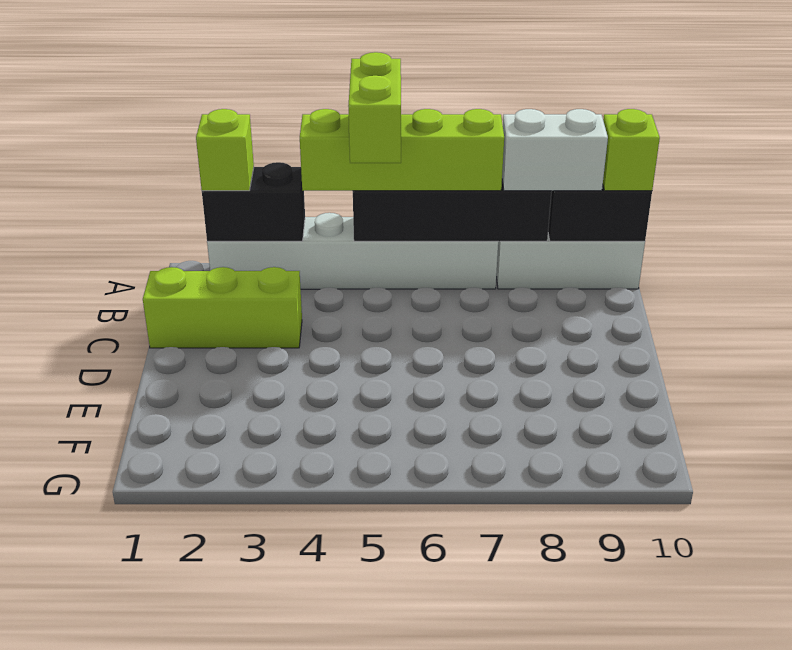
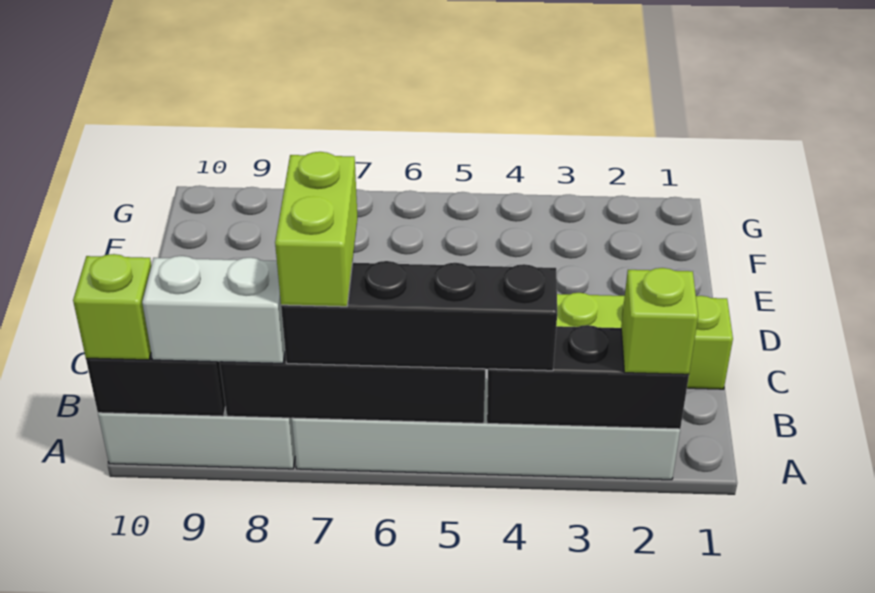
black brick A2:A3 level 2 -> black brick A2:A4 level 2
lime brick A4:A7 level 3 -> black brick A4:A7 level 3
lime brick A5:B5 level 4 -> lime brick A7:B7 level 4

